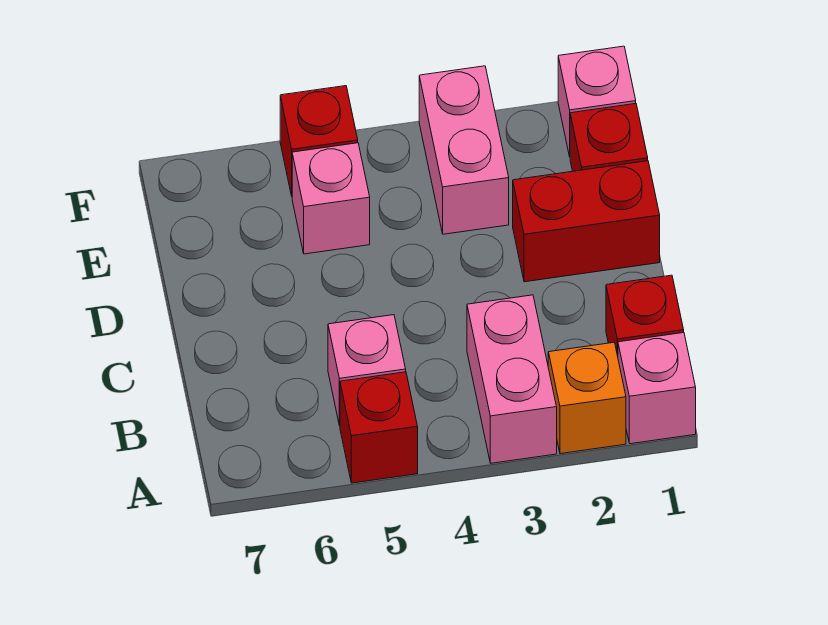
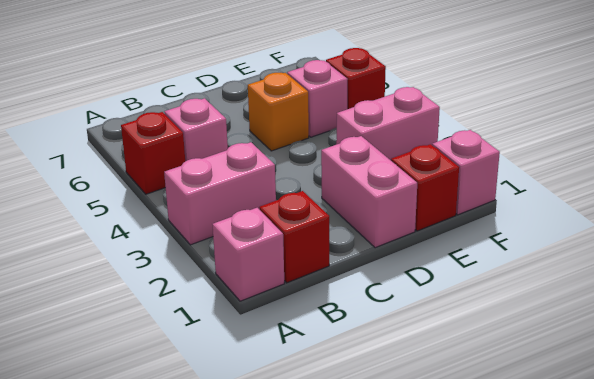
orange brick A2 level 1 -> orange brick D5 level 1
red brick D1:D2 level 1 -> pink brick D1:D2 level 1

